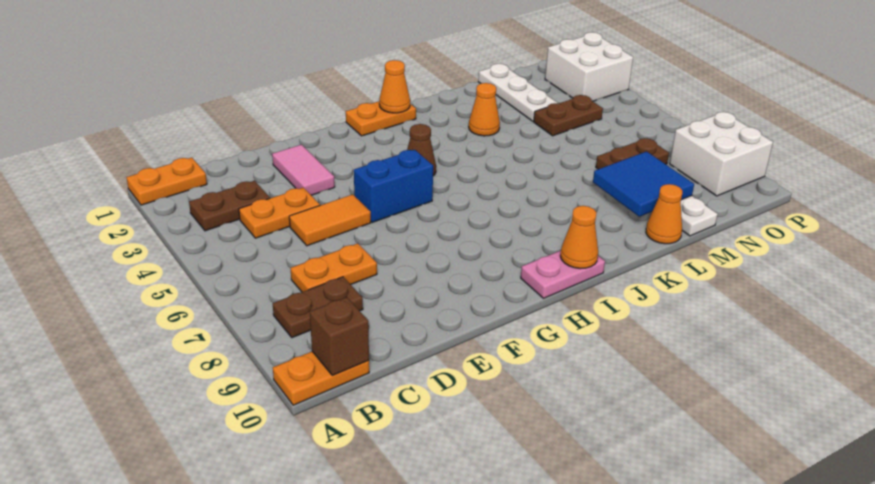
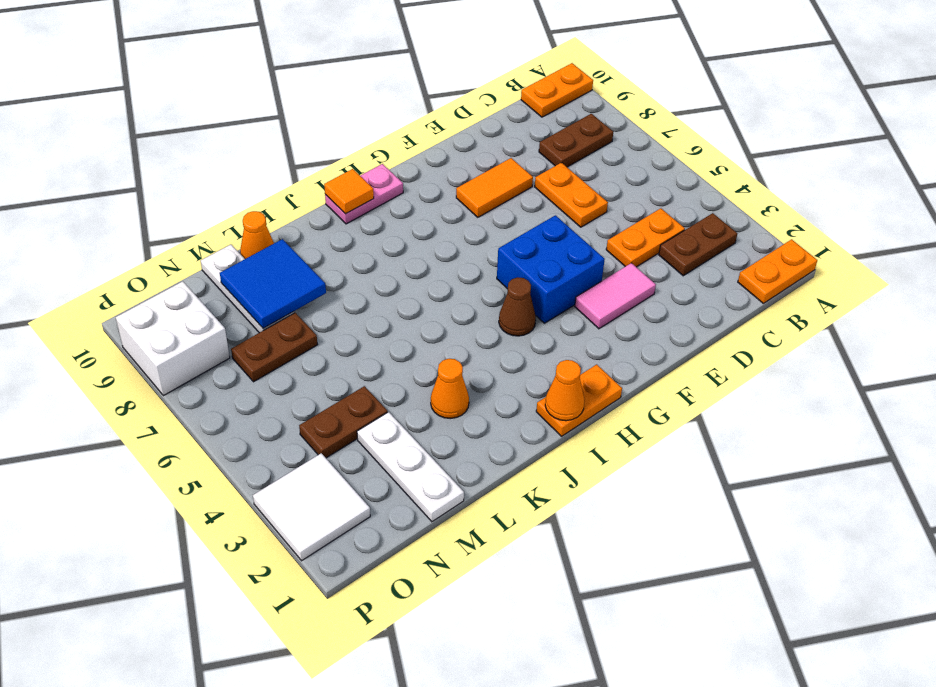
brown brick B10 level 2 -> none
orange plate C7:D7 level 1 -> orange plate D6:D7 level 1
orange tile D5:E5 level 1 -> orange tile E8:F8 level 1
pink tile E2:E3 level 1 -> pink tile E3:F3 level 1
blue brick F5:G5 level 1 -> blue brick F4:G5 level 1
orange cone I10 level 2 -> orange tile I10 level 2
white brick O2:P3 level 1 -> white tile O2:P3 level 1

